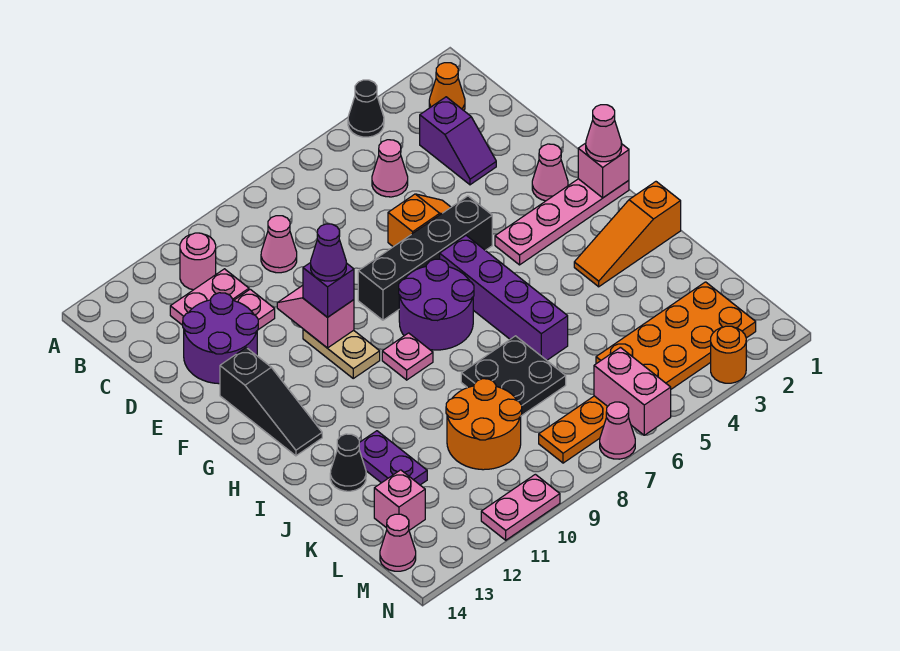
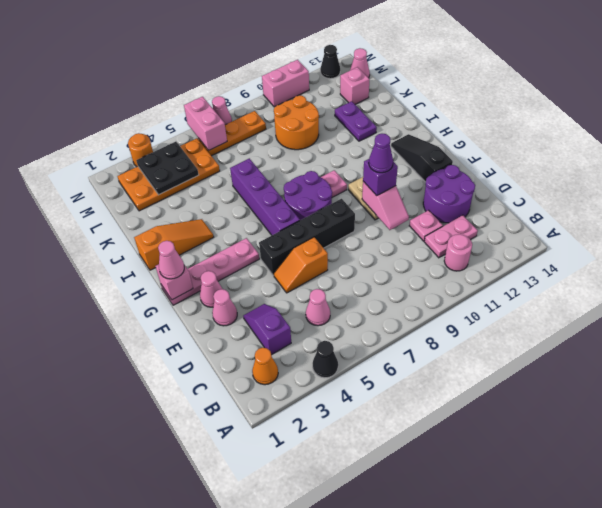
pink cone C9 level 1 -> pink cone E2 level 1
black plate J7:K8 level 1 -> black plate L3:M4 level 2
black cone J13 level 1 -> black cone N13 level 1
pink plate N10:N11 level 1 -> pink brick N10:N11 level 1

